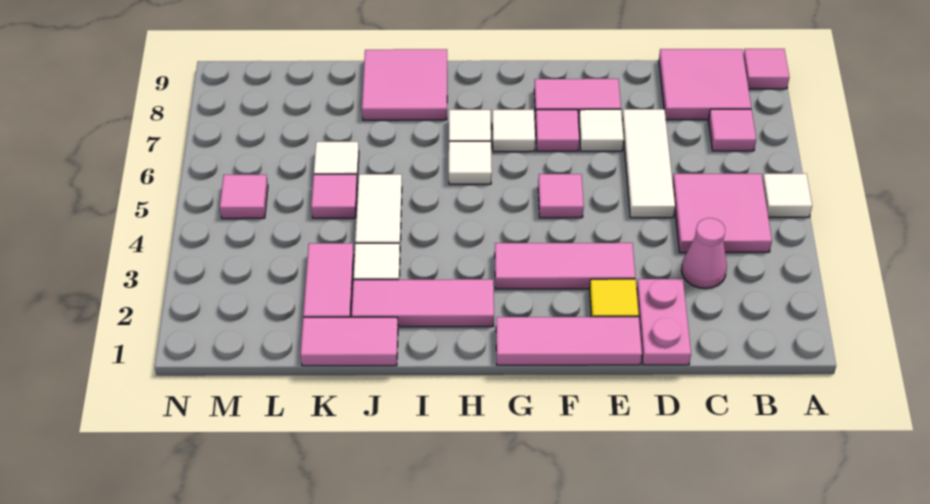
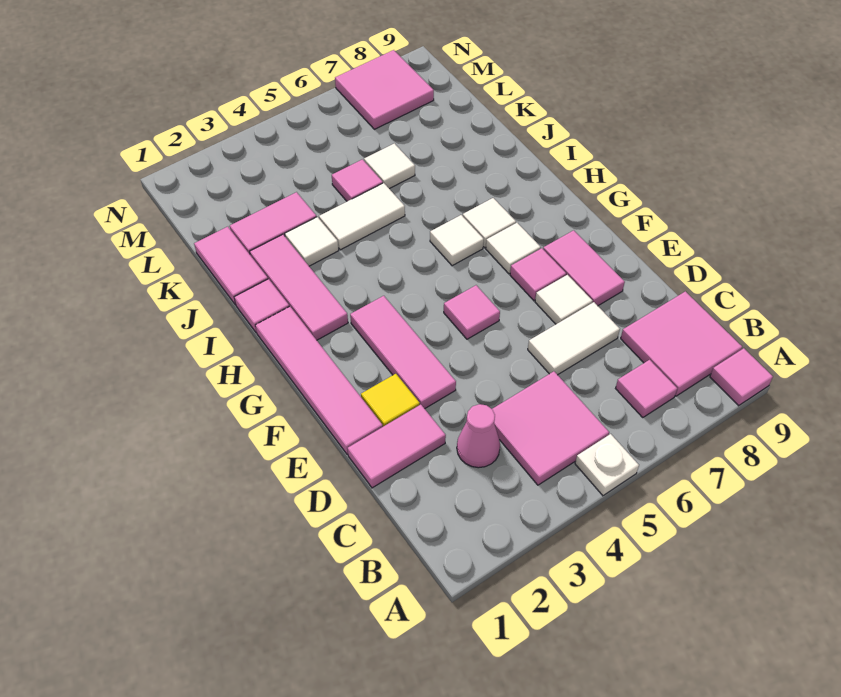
white tile A5 level 1 -> white plate A5 level 1
pink plate D1:D2 level 1 -> pink tile D1:D2 level 1
white tile D5:D7 level 1 -> white tile D6:D7 level 1
pink tile E1:G1 level 1 -> pink tile E1:H1 level 1
pink tile I8:J9 level 1 -> pink tile M7:N8 level 1
pink tile M5 level 1 -> pink tile I1 level 1

